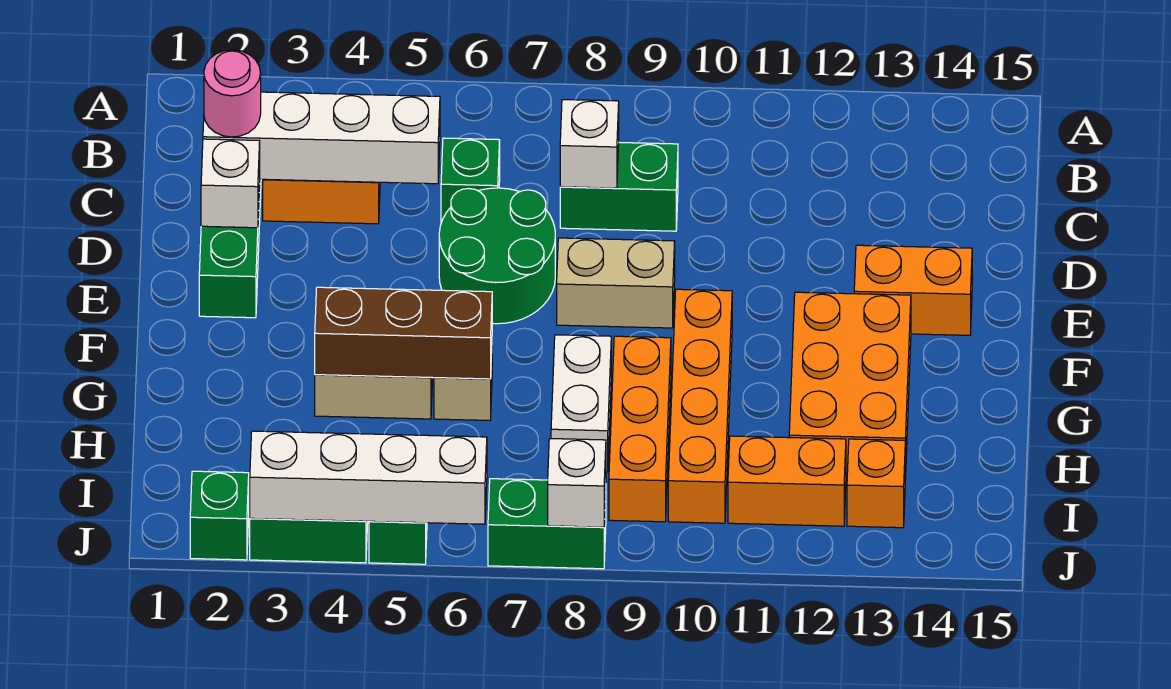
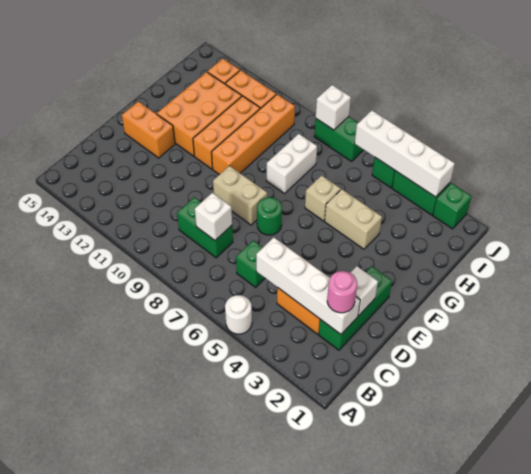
none -> white round brick A5 level 1
green round brick D6:E7 level 1 -> green round brick E7 level 1
brown brick G4:G6 level 2 -> none
orange brick G9:I9 level 1 -> orange brick F11:H11 level 1

